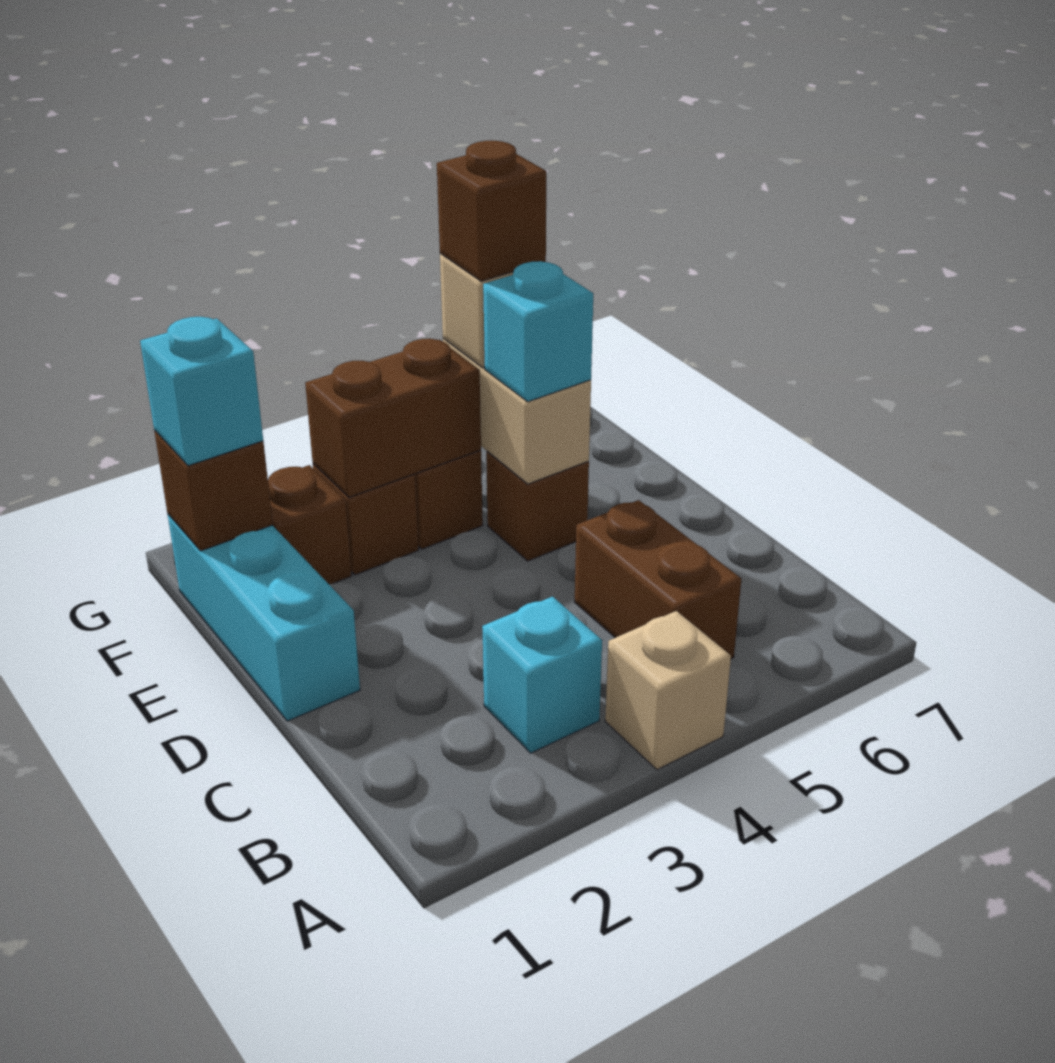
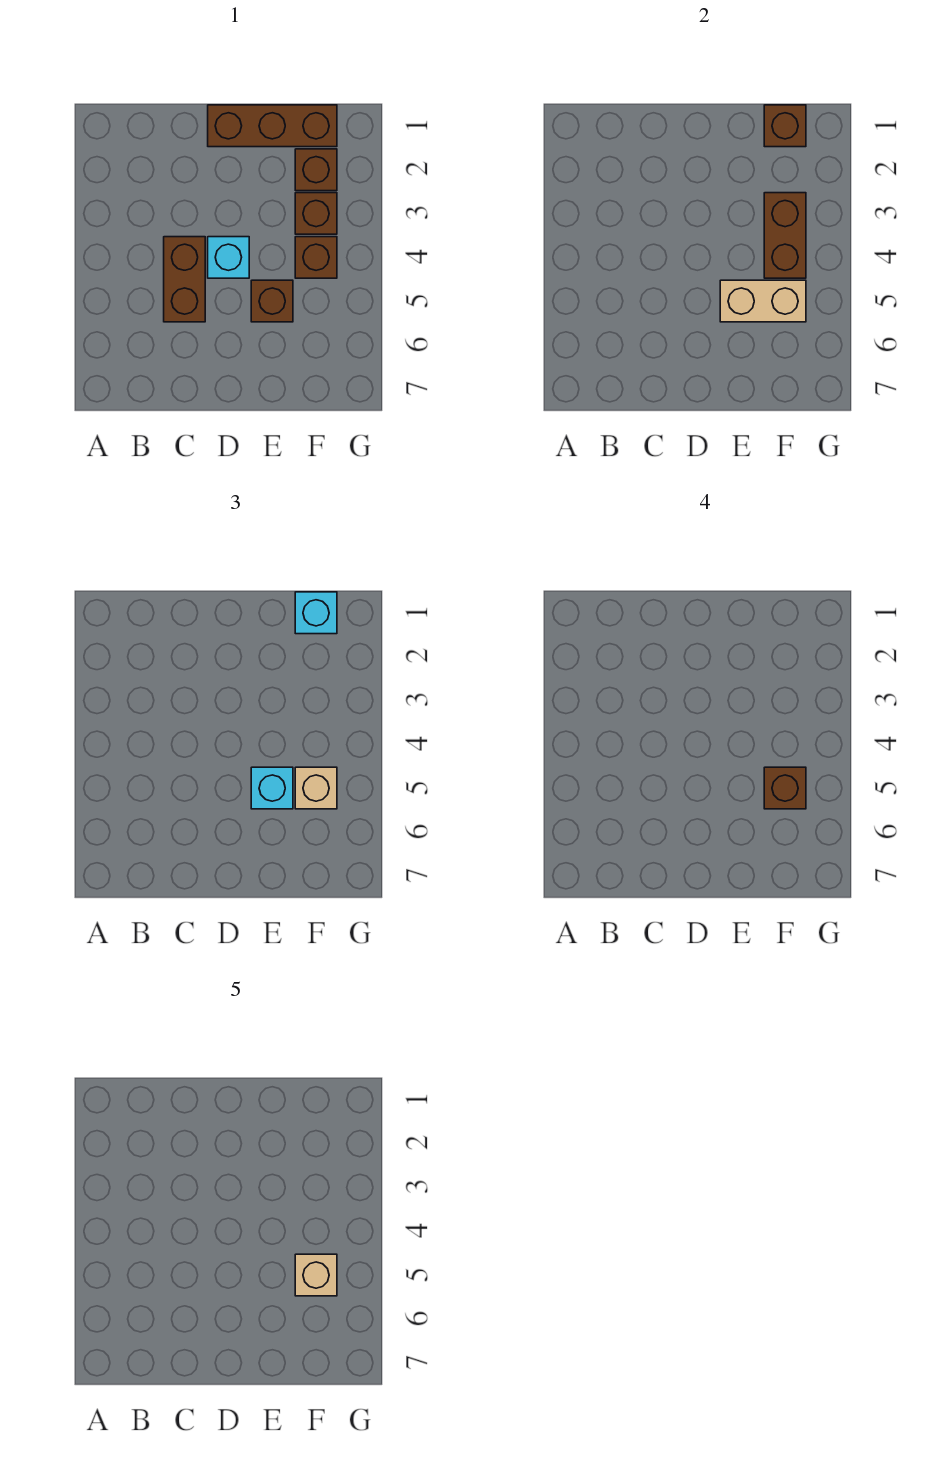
tan brick A4 level 1 -> tan brick F5 level 5
cyan brick B3 level 1 -> cyan brick D4 level 1
brown brick B5:C5 level 1 -> brown brick C4:C5 level 1
cyan brick D1:F1 level 1 -> brown brick D1:F1 level 1

